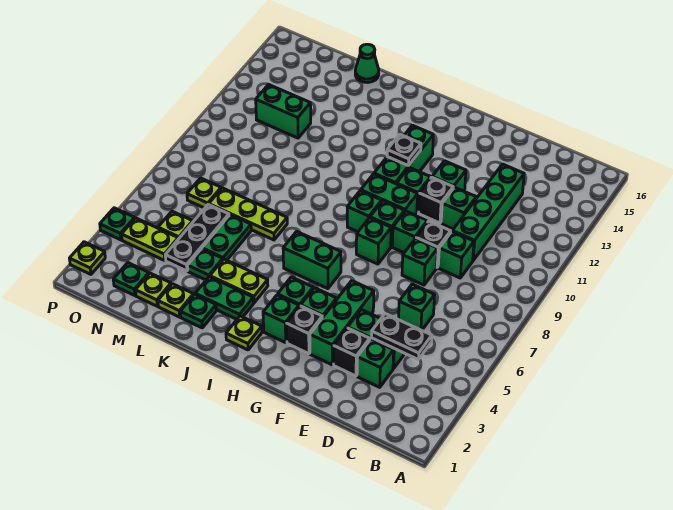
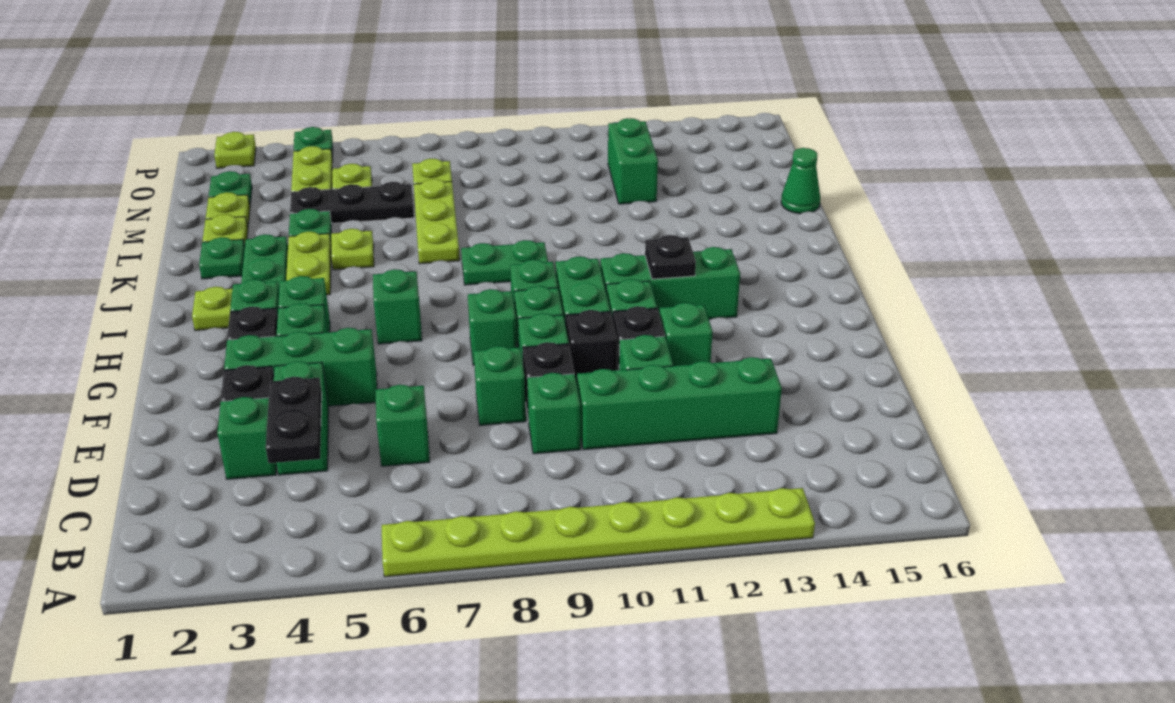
none -> lime plate A6:A13 level 1
none -> black brick F10 level 1
green brick H6:I6 level 1 -> green brick H6 level 1
none -> lime plate K5 level 1
green plate L5:L6 level 1 -> green plate J8:J9 level 1

